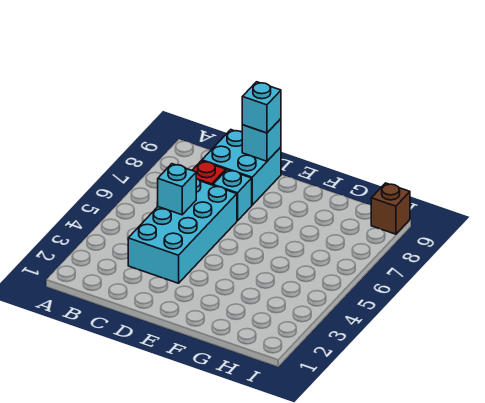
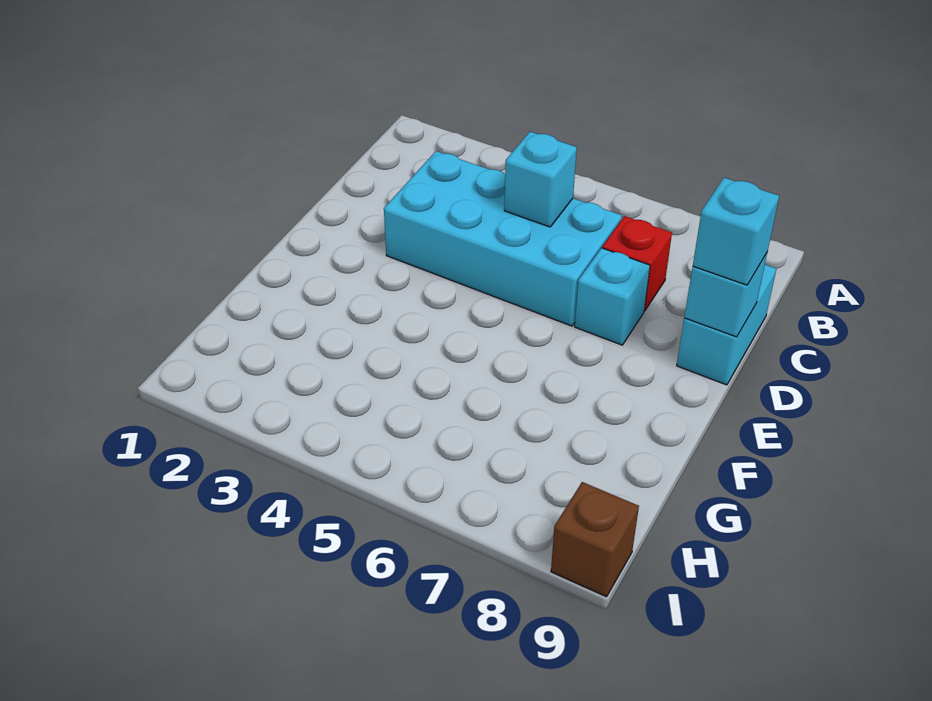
cyan brick C8:D9 level 1 -> cyan brick C9:D9 level 1

